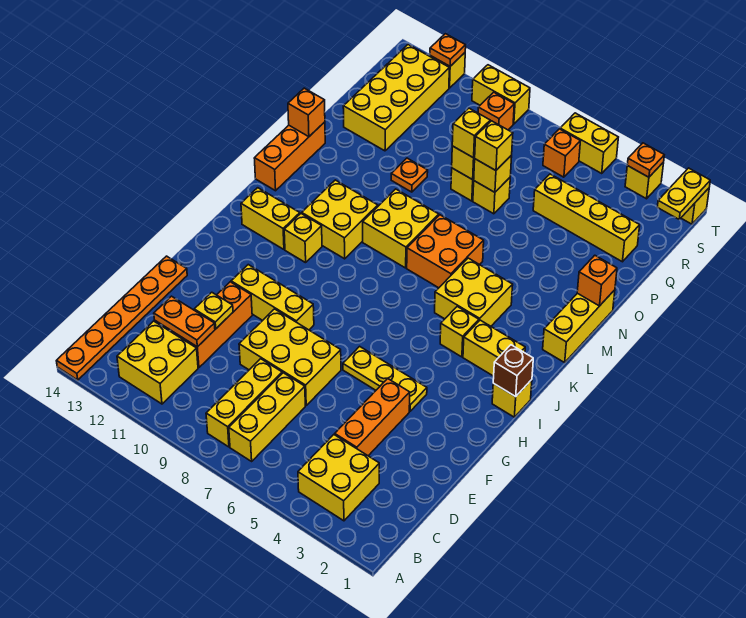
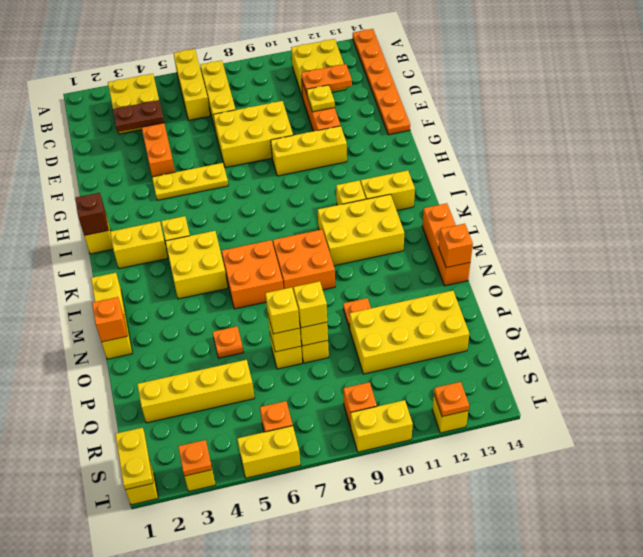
yellow brick B8:D8 level 1 -> yellow brick A6:C6 level 1
none -> brown plate D3:D4 level 2
yellow brick K10:L11 level 1 -> yellow brick K10:L12 level 1
yellow brick L8:M9 level 1 -> orange brick L8:M9 level 1
none -> orange plate O5 level 1
yellow brick P12:S13 level 1 -> yellow brick P10:Q13 level 1

